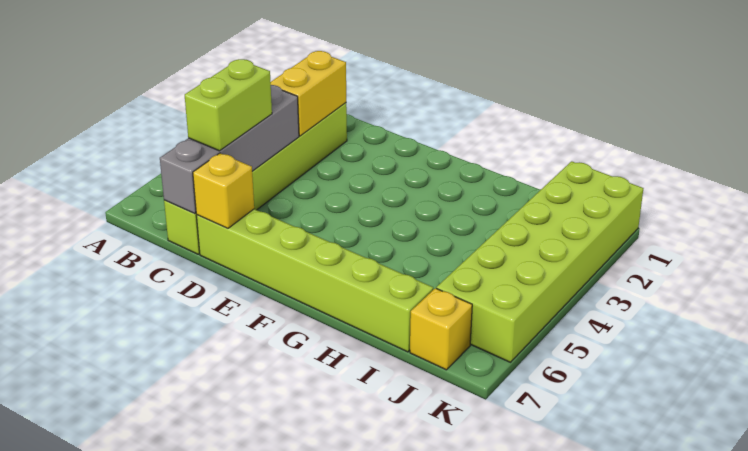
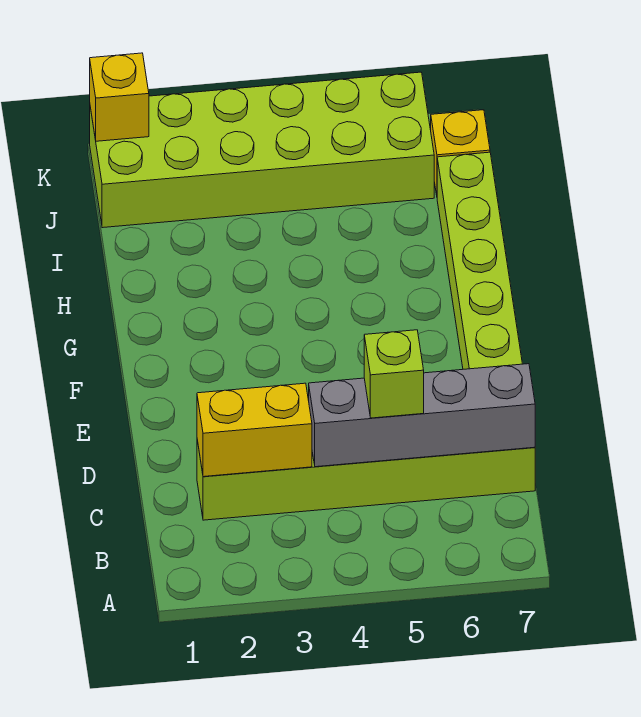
lime brick C5:C6 level 3 -> lime brick C5 level 3
yellow brick D7 level 2 -> yellow brick K1 level 2

